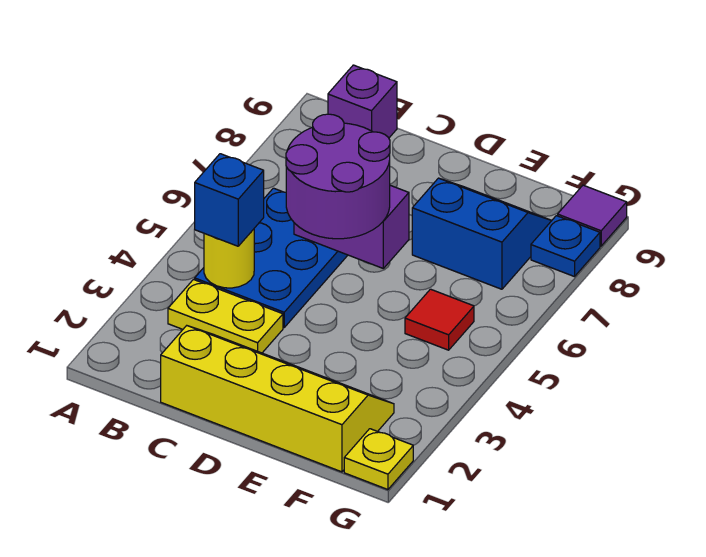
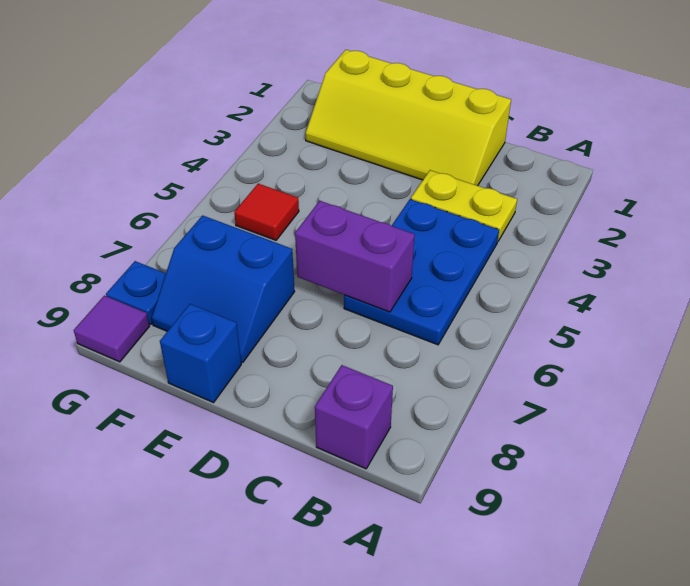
yellow round brick B4 level 2 -> none
blue brick B4 level 3 -> blue brick E9 level 1
purple round brick C5:D6 level 3 -> none
yellow plate G1 level 1 -> none

